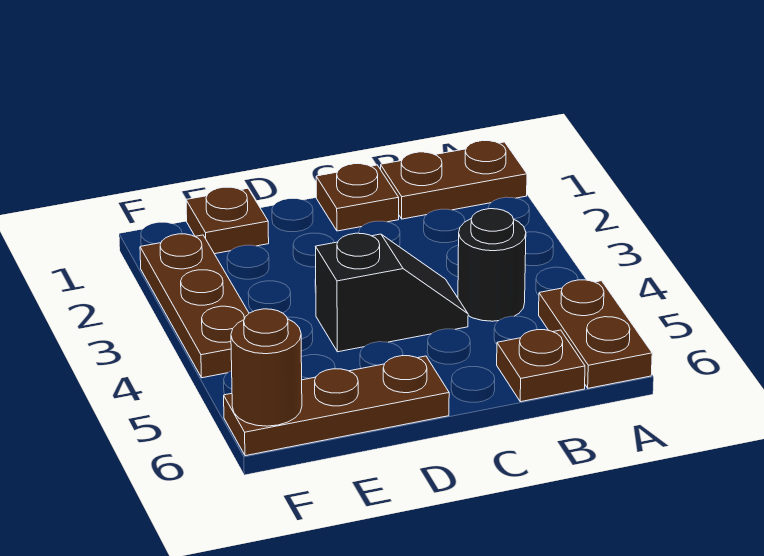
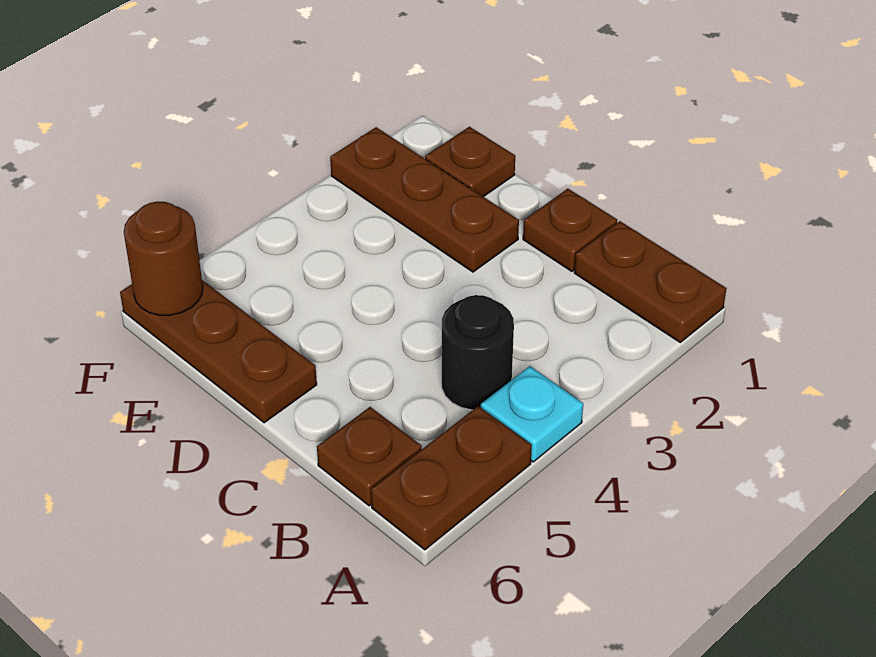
none -> cyan plate A4 level 1
black slope C4:D4 level 1 top D -> none
brown plate F2:F4 level 1 -> brown plate D2:F2 level 1

